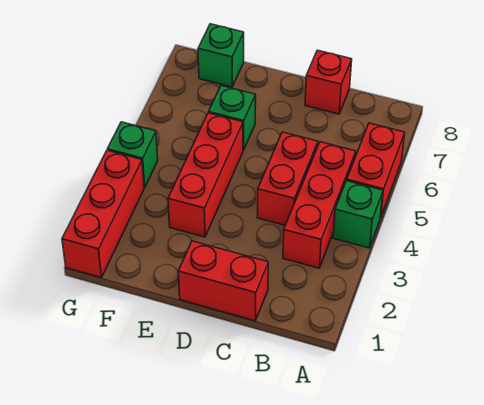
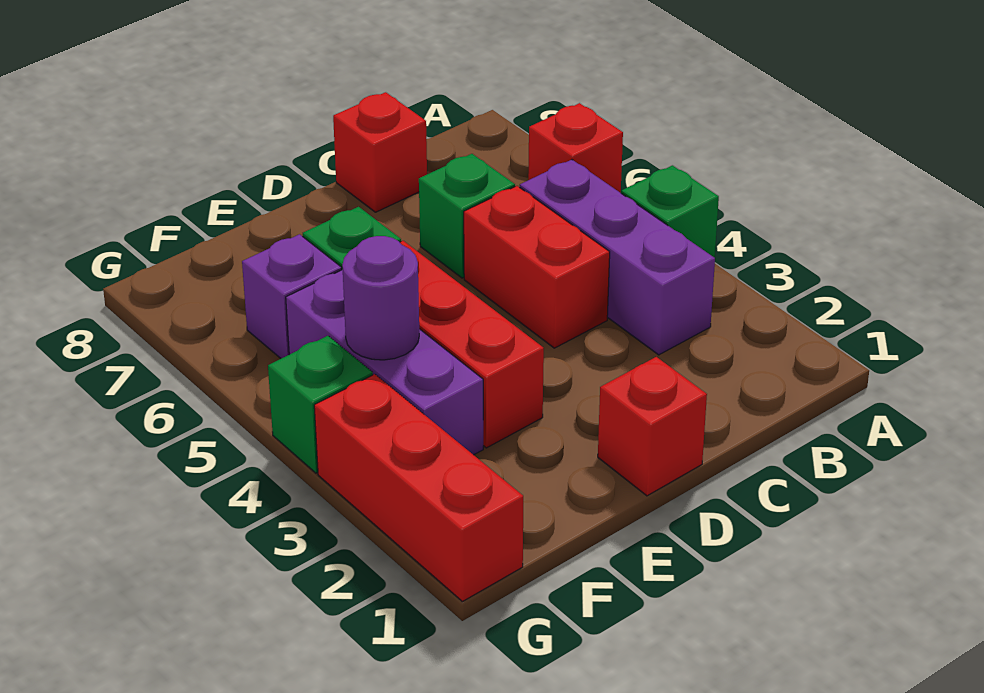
red brick A5:A6 level 1 -> red brick A6 level 1
red brick B3:B5 level 1 -> purple brick B3:B5 level 1
red brick C1:D1 level 1 -> red brick D1 level 1
none -> purple brick F3:F5 level 1
none -> purple round brick F4 level 2
none -> purple brick F6 level 1
green brick F8 level 1 -> green brick C6 level 1

